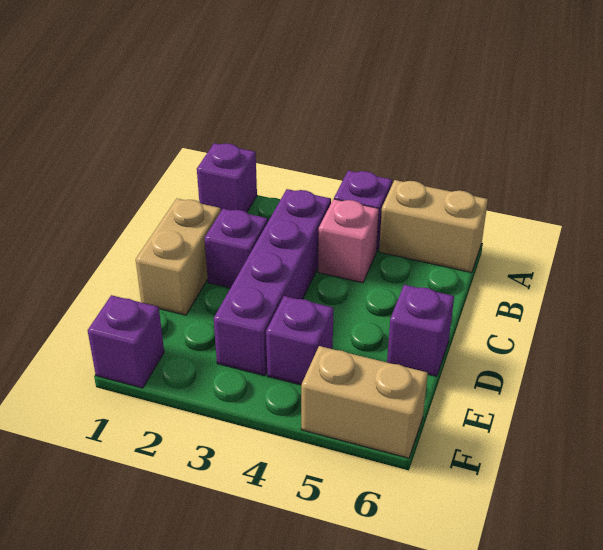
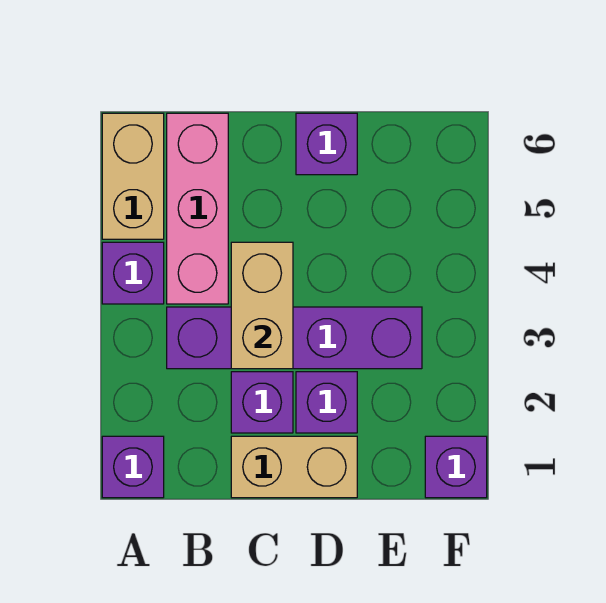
pink brick B4 level 1 -> pink brick B4:B6 level 1
purple brick E4 level 1 -> purple brick D2 level 1
tan brick F5:F6 level 1 -> tan brick C3:C4 level 2

